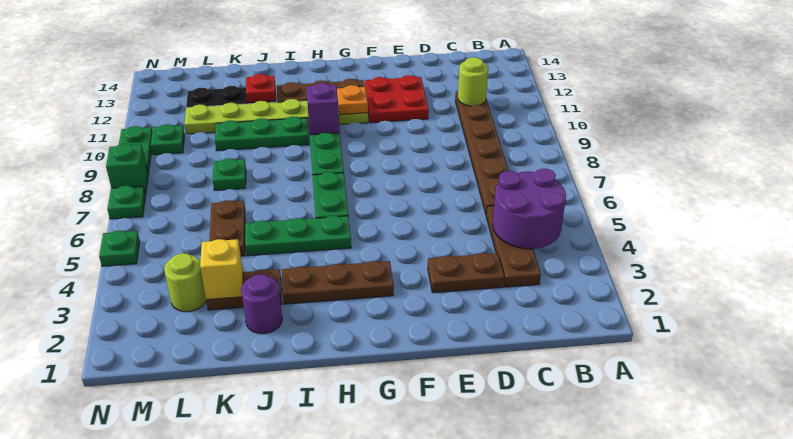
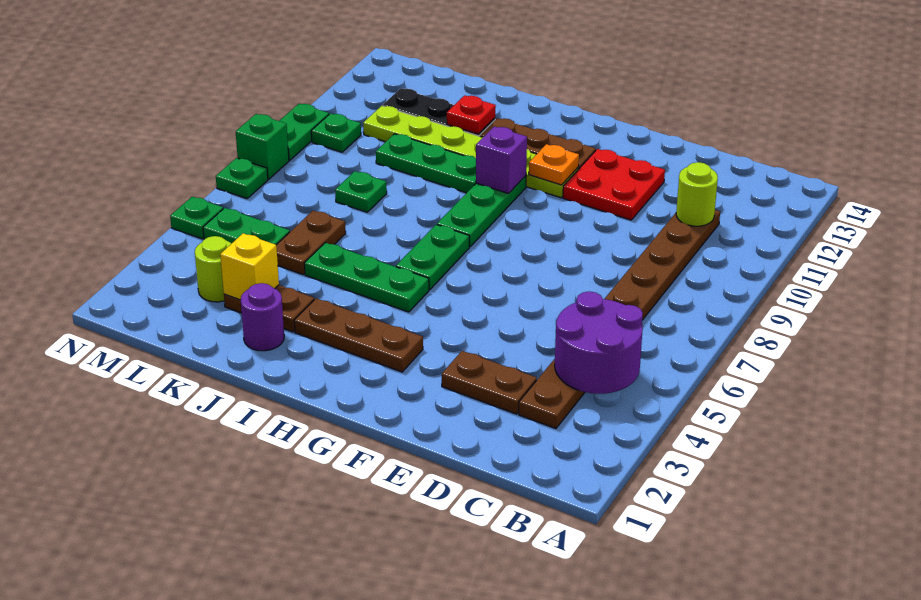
none -> green plate L5:M5 level 1

